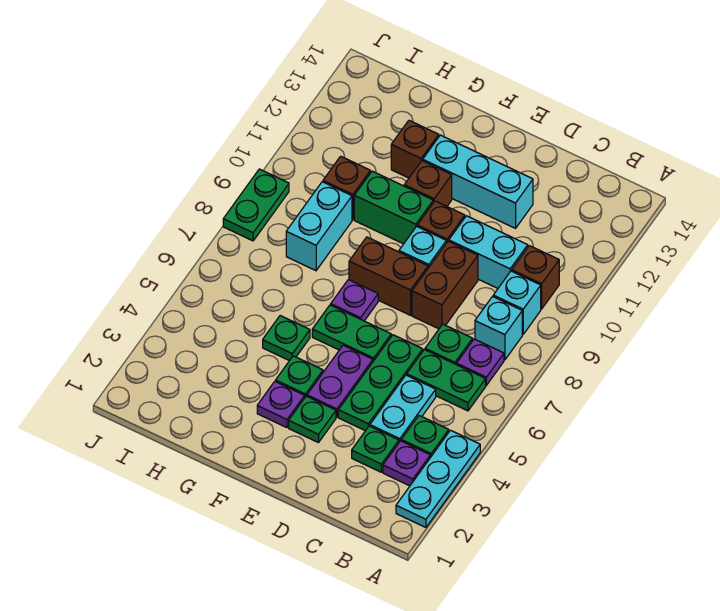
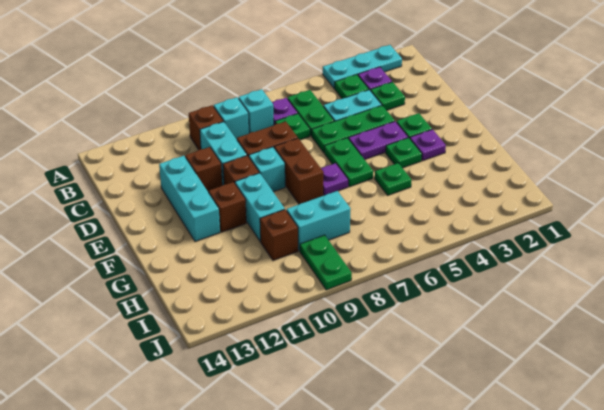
green brick F10:G10 level 1 -> cyan brick F10:G10 level 1
brown brick G12 level 1 -> brown brick D11 level 1
green plate J8:J9 level 1 -> green plate I9:J9 level 1

